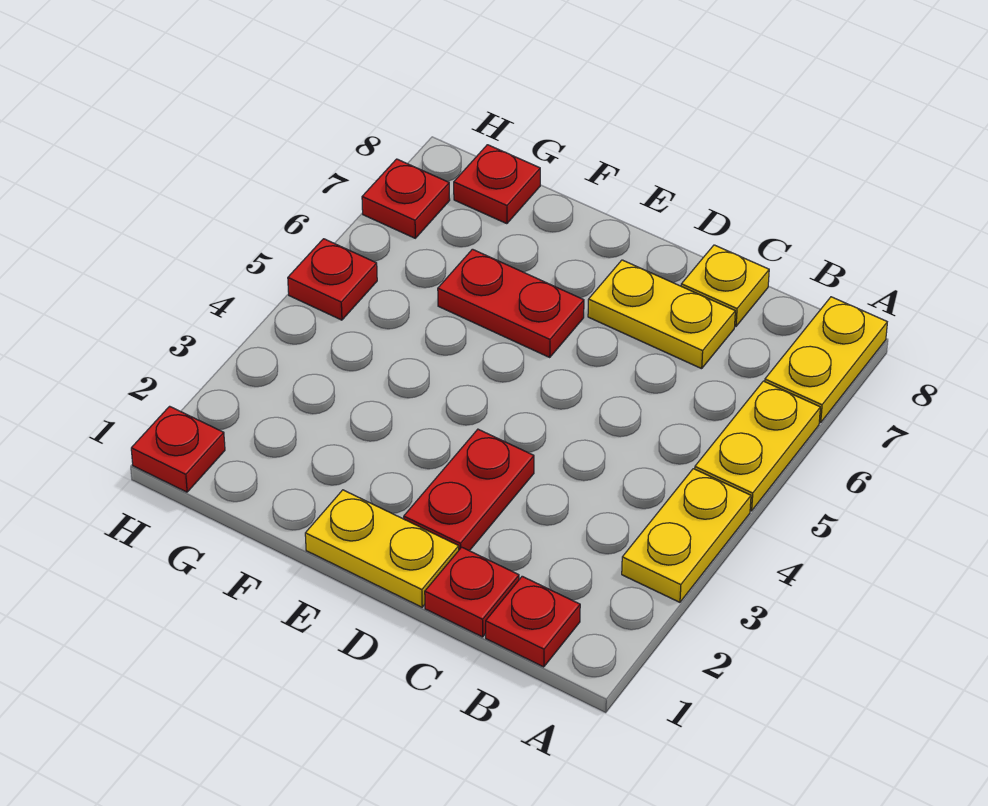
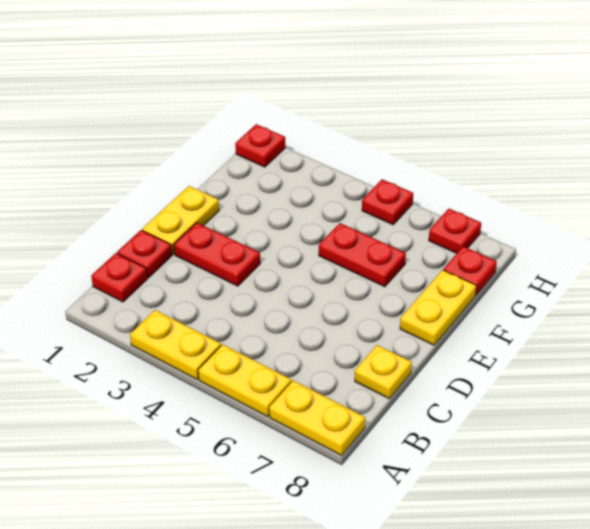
yellow plate C7:D7 level 1 -> yellow plate E8:F8 level 1
red plate E6:F6 level 1 -> red plate F5:F6 level 1

